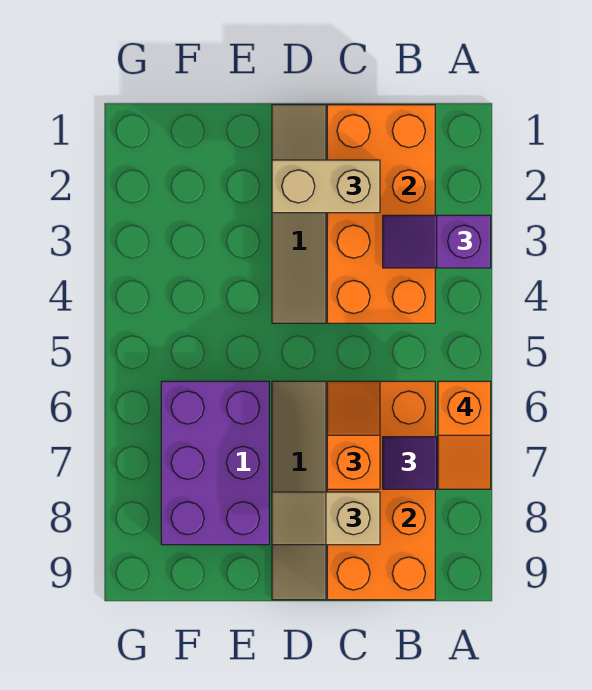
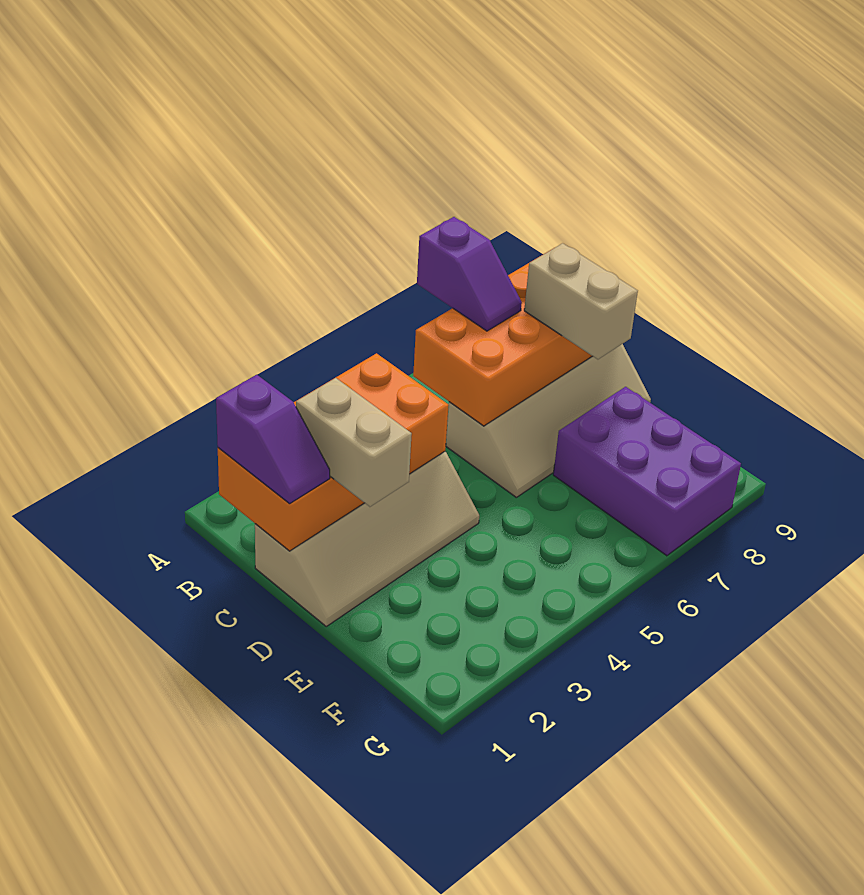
purple slope A3:B3 level 3 top A -> purple slope B1:C1 level 3 top B
orange slope A6:A7 level 4 top 6 -> none
orange slope C6:C7 level 3 top 7 -> none
tan slope C8:D8 level 3 top C -> tan brick C8:D8 level 3
purple brick E6:F8 level 1 -> purple brick E7:G8 level 1

